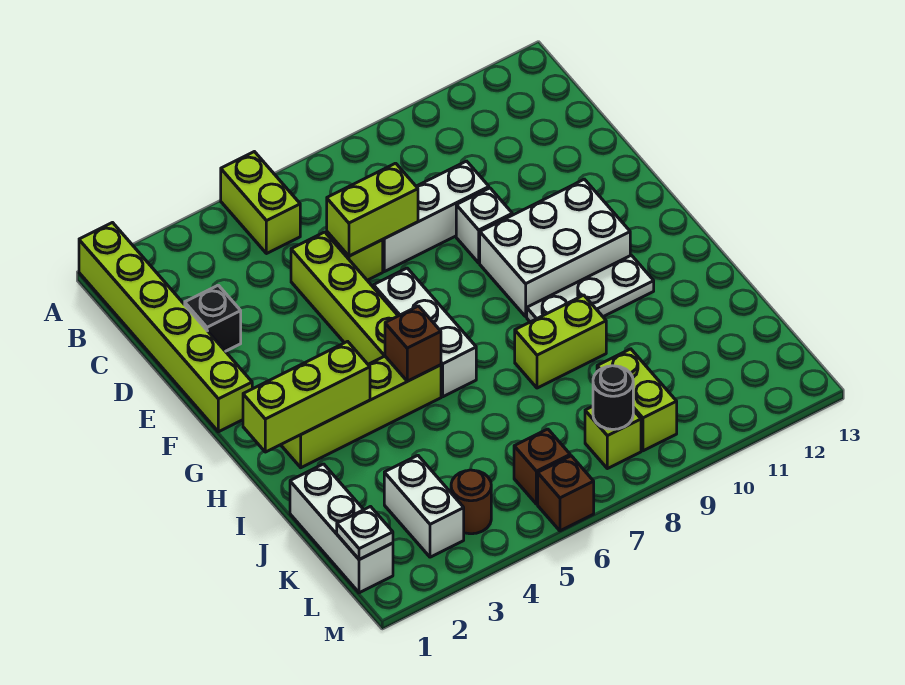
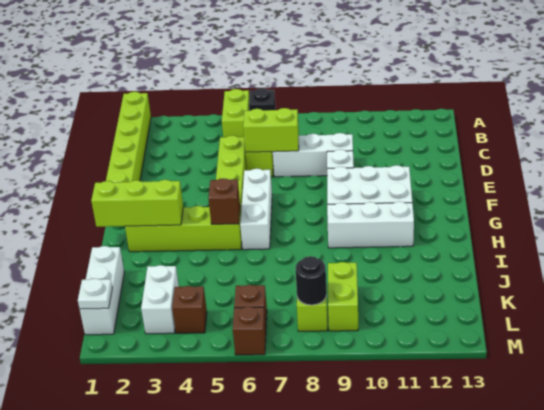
black brick D2 level 1 -> black brick A6 level 1
white plate H9:H11 level 1 -> white brick H9:H11 level 1
lime brick I8:I9 level 1 -> none
brown round brick L4 level 1 -> brown brick L4 level 1

